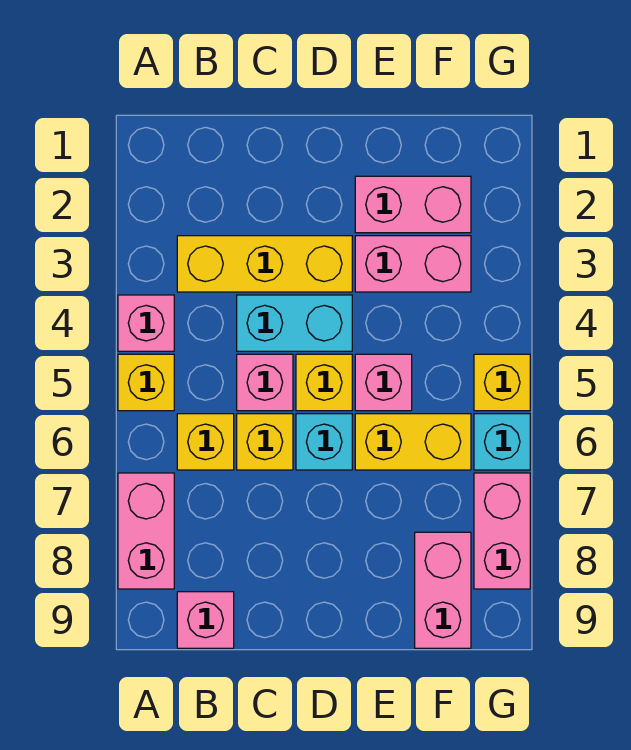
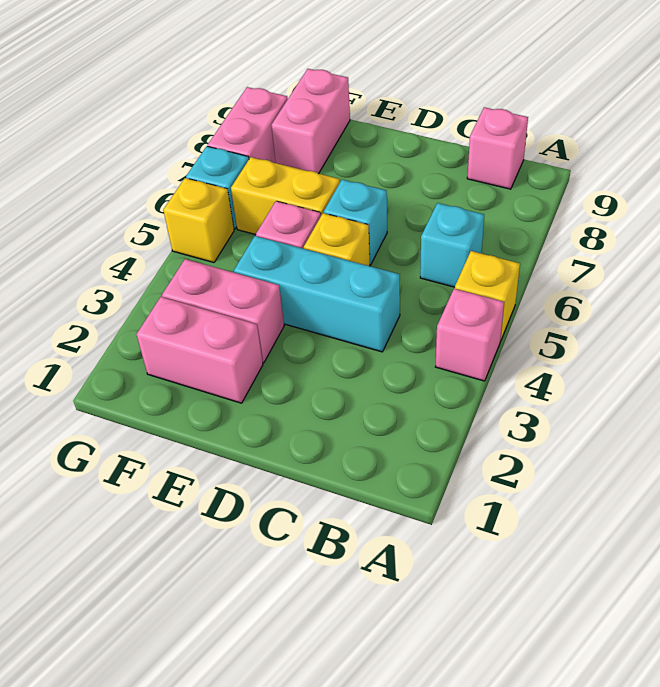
pink brick A7:A8 level 1 -> none
yellow brick B3:D3 level 1 -> none
yellow brick B6 level 1 -> cyan brick B6 level 1
cyan brick C4:D4 level 1 -> cyan brick C4:E4 level 1
pink brick C5 level 1 -> none
yellow brick C6 level 1 -> none

